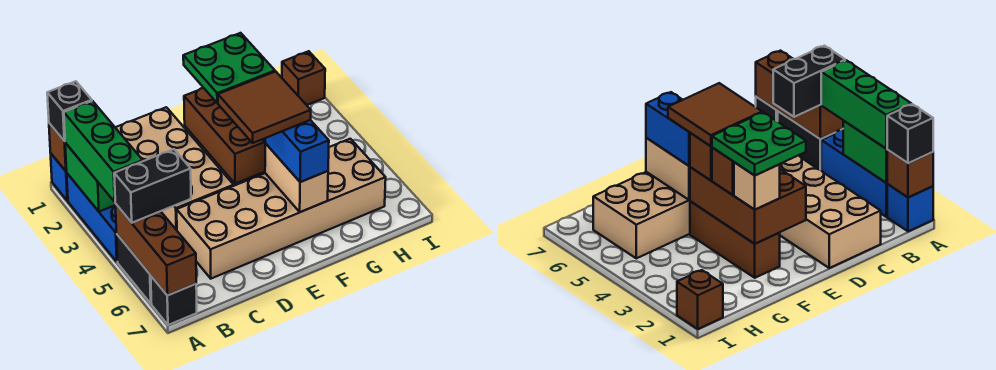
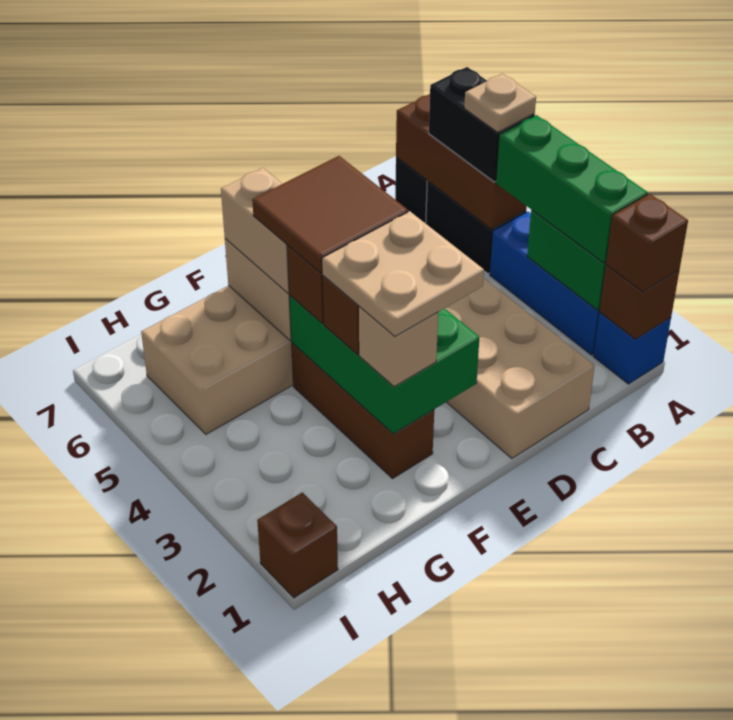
black brick A1 level 3 -> brown brick A1 level 3
black brick A5:B5 level 3 -> black brick A5:A6 level 3
none -> tan plate A5 level 4
brown brick E2:F4 level 2 -> green brick E2:F4 level 2
green plate E2:F3 level 4 -> tan plate E2:F3 level 4
blue brick F5:F6 level 3 -> tan brick F5:F6 level 3

